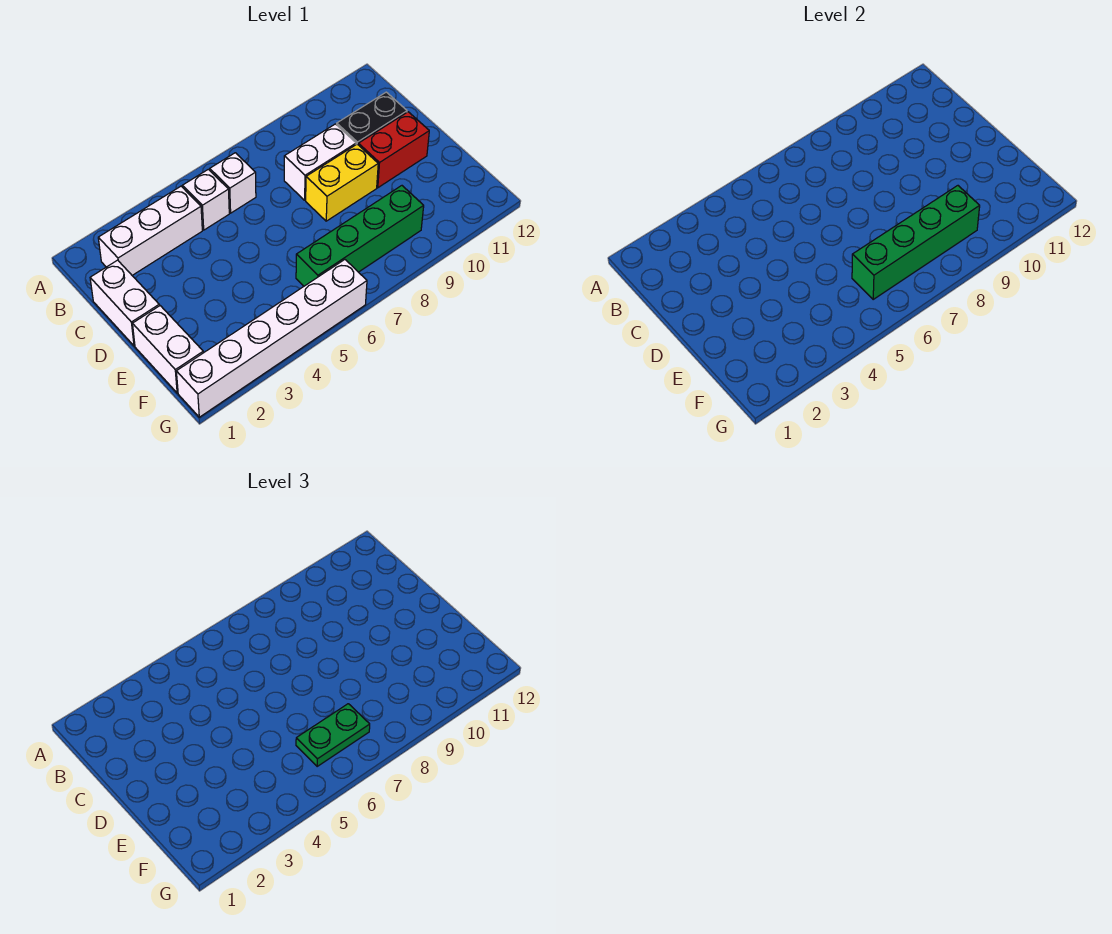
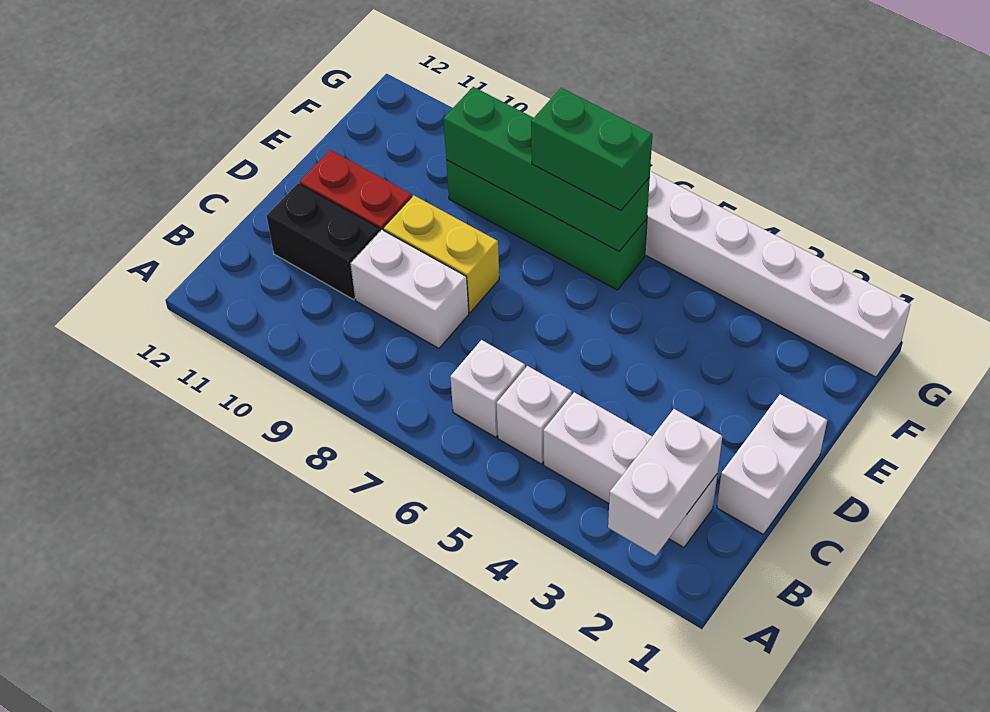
white brick E1:F1 level 1 -> white brick A2:B2 level 2
green plate F6:F7 level 3 -> green brick F6:F7 level 3

